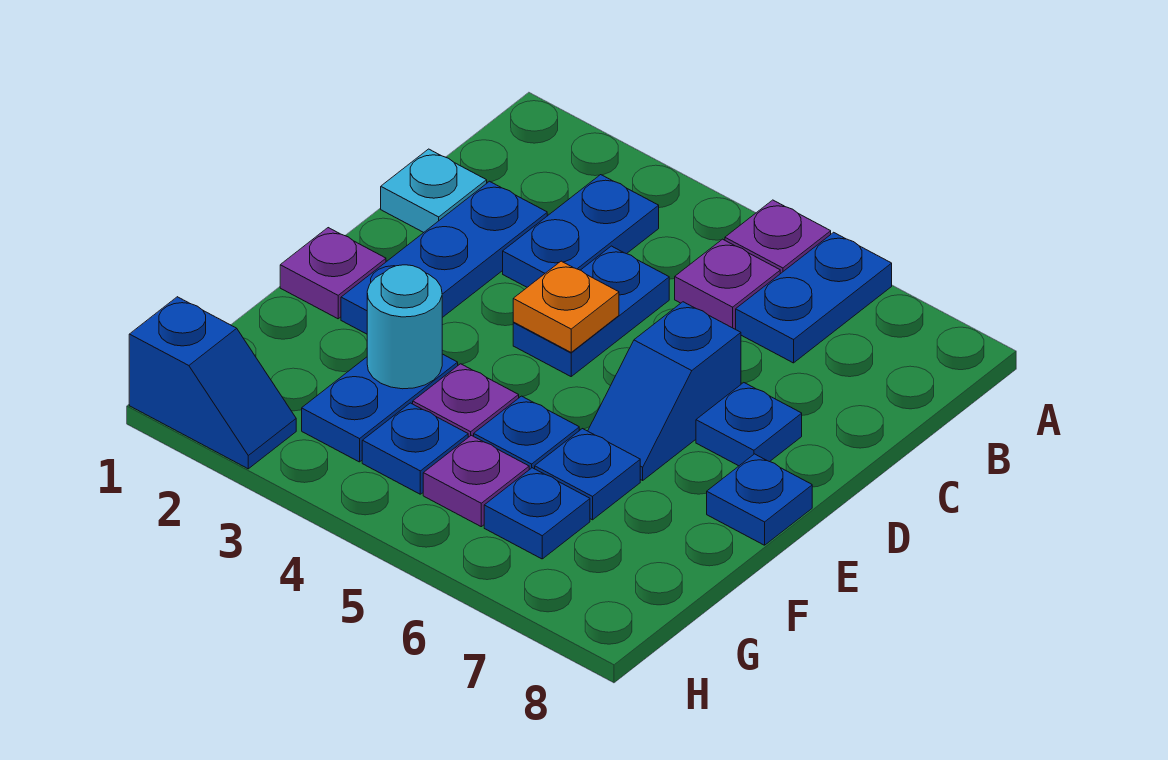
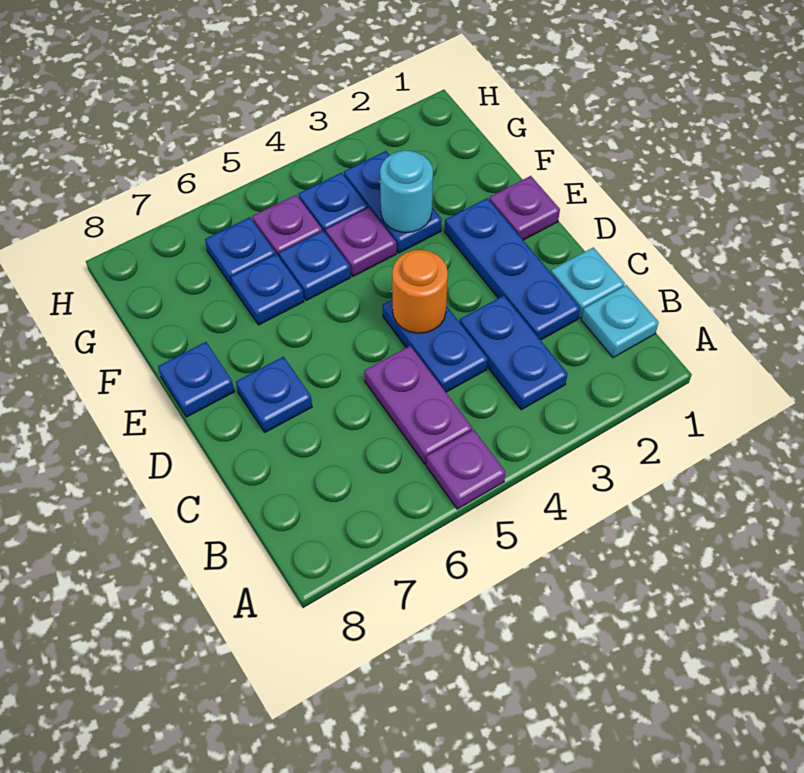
blue plate A6:B6 level 1 -> none
none -> cyan plate B1 level 1
purple plate B5 level 1 -> purple plate B5:C5 level 1
orange plate D4 level 2 -> orange round brick D4 level 2
blue slope D6:E6 level 1 top D -> none
blue slope H1:H2 level 1 top 1 -> none

